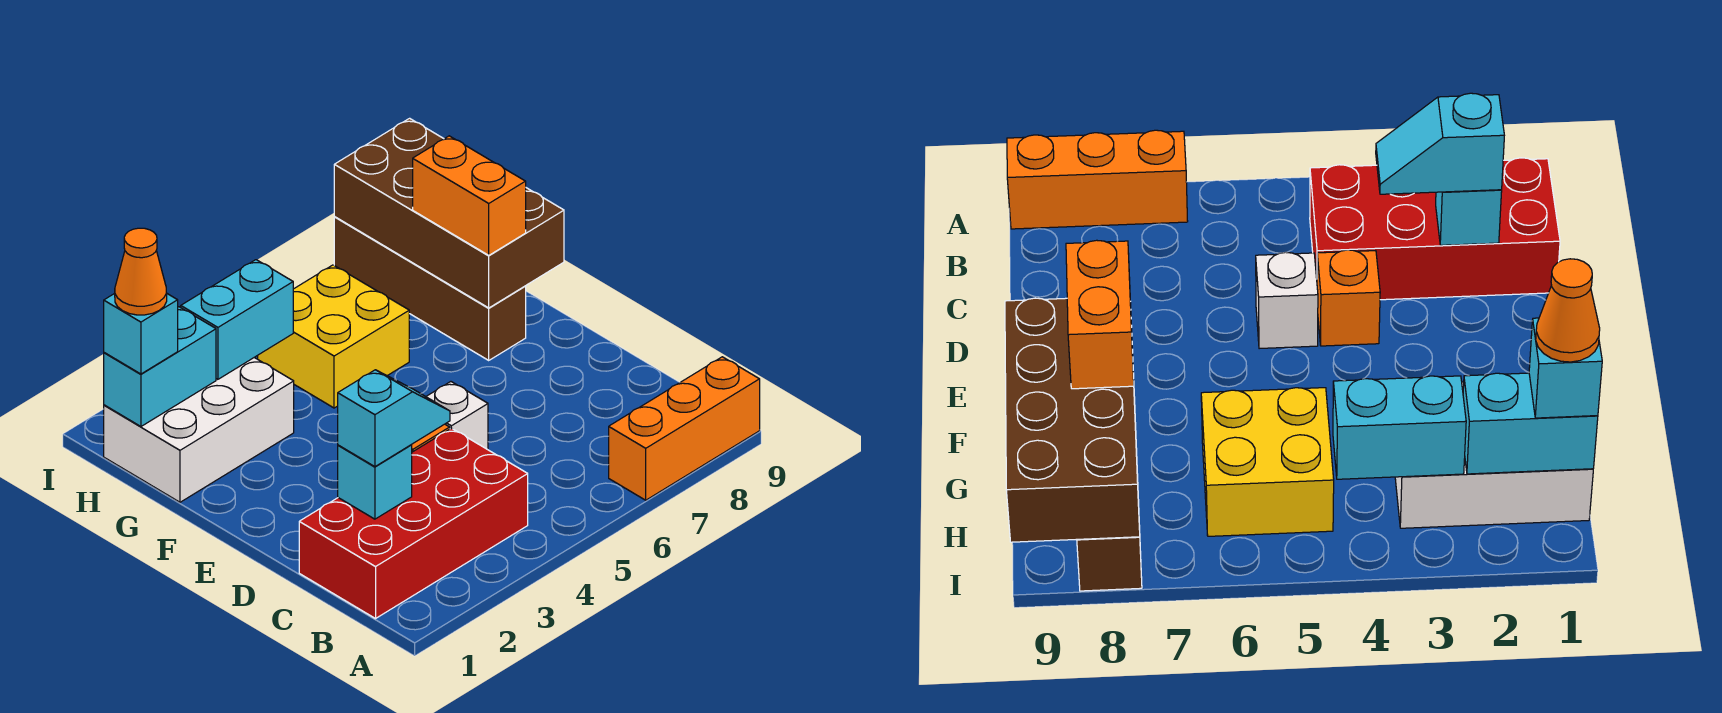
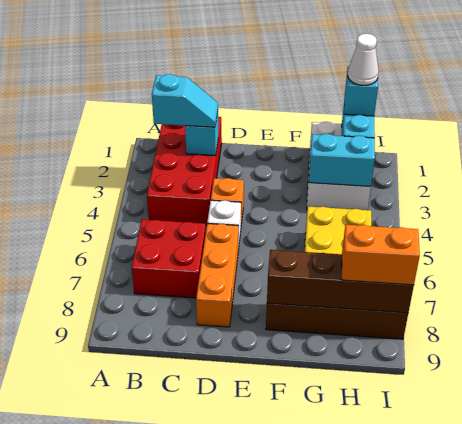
orange brick A7:A9 level 1 -> orange brick D6:D8 level 1
none -> red brick B6:C7 level 1
cyan slope C2:C3 level 3 top 2 -> cyan slope B2:C2 level 3 top B
brown brick F8:I9 level 2 -> brown brick F8:I8 level 2
orange brick F8:G8 level 3 -> orange brick H8:I8 level 3
orange cone H1 level 4 -> white cone H1 level 4
cyan brick H3:H4 level 2 -> cyan brick G3:H3 level 2

